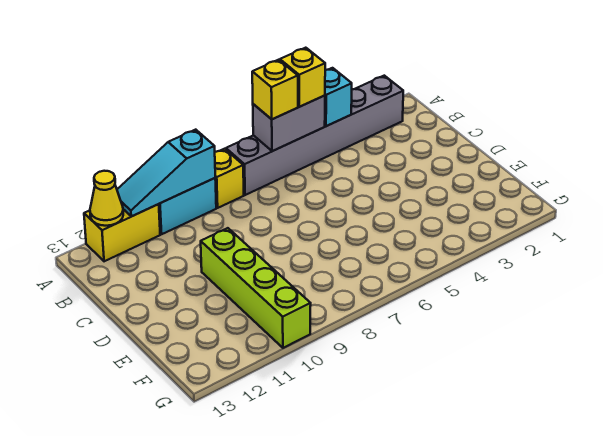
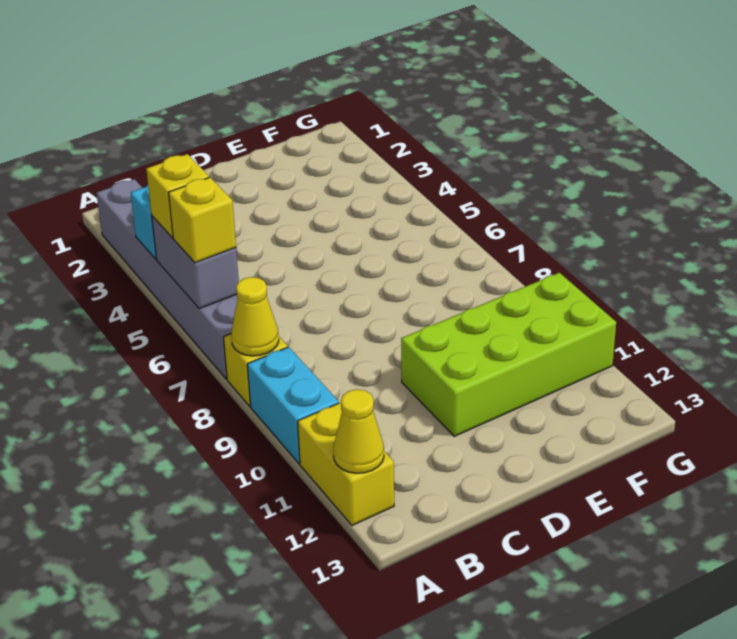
none -> yellow cone A8 level 2
cyan slope A9:A11 level 2 top 9 -> none
lime brick D10:G10 level 1 -> lime brick D10:G11 level 1

